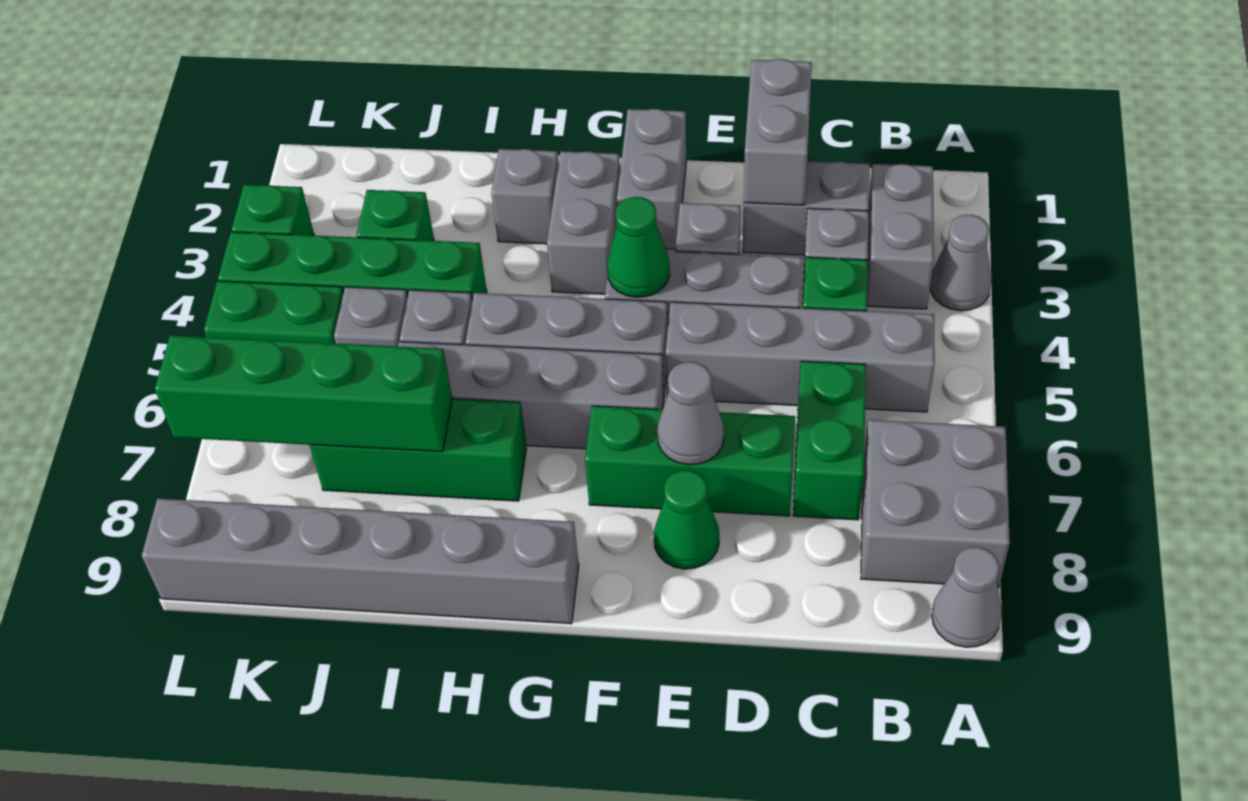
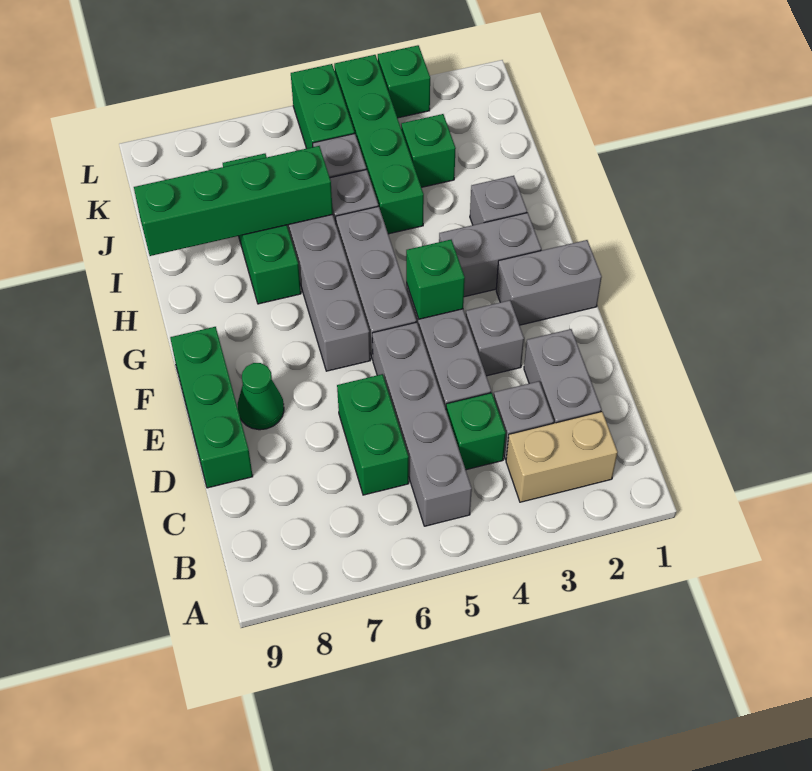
grey cone A3 level 1 -> none
grey brick A7:B8 level 1 -> none
grey cone A9 level 1 -> none
grey brick B2:B3 level 1 -> tan brick B2:B3 level 1
green brick C6:C7 level 1 -> green brick C6:D6 level 1
grey brick D1:D2 level 2 -> none
green brick D7:F7 level 1 -> green brick D9:F9 level 1
grey cone E7 level 2 -> none
green cone F4 level 2 -> green brick F4 level 2
grey brick G9:L9 level 1 -> none
green brick I7:L7 level 2 -> green brick I6:I9 level 2

